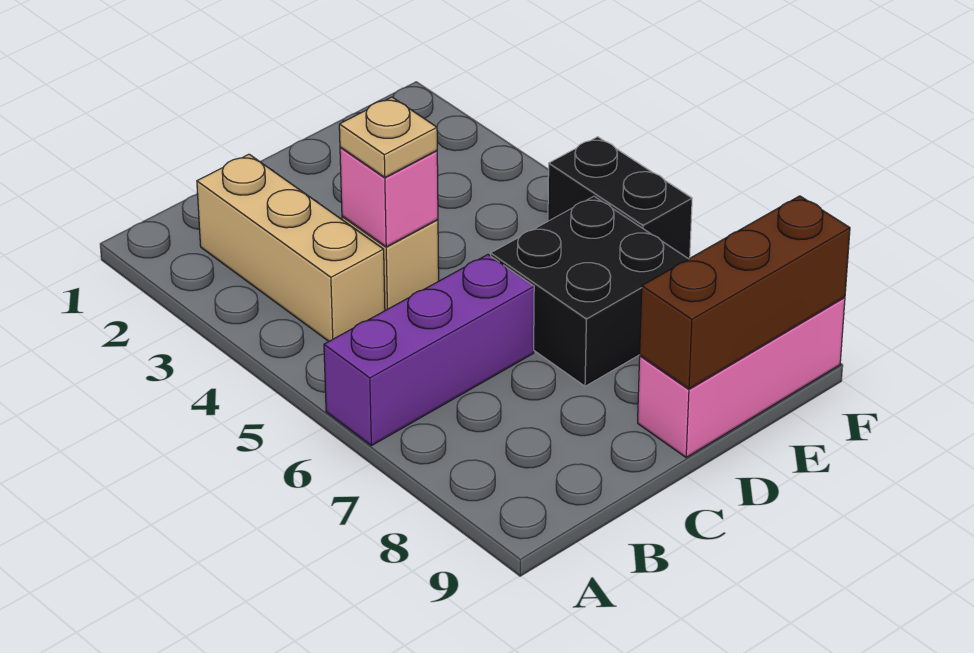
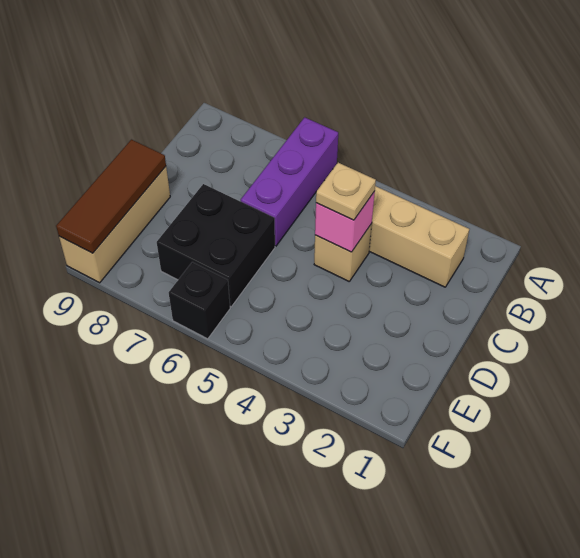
pink brick D9:F9 level 1 -> tan brick D9:F9 level 1
brown brick D9:F9 level 2 -> brown tile D9:F9 level 2
black brick F5:F6 level 1 -> black brick F6 level 1

